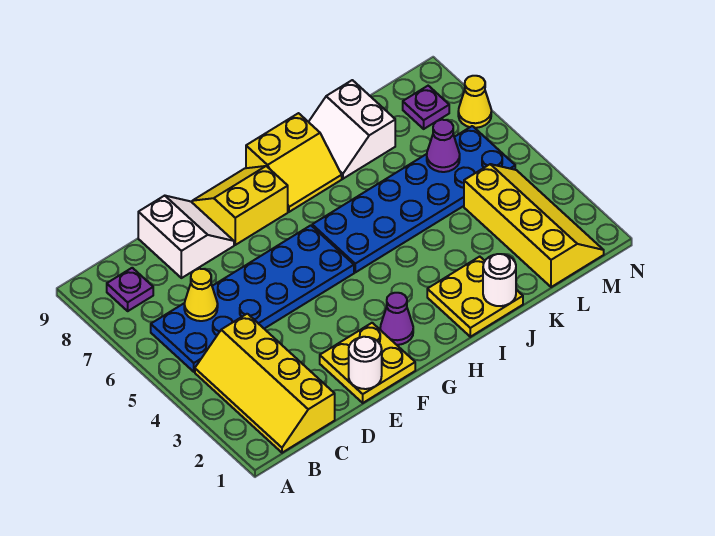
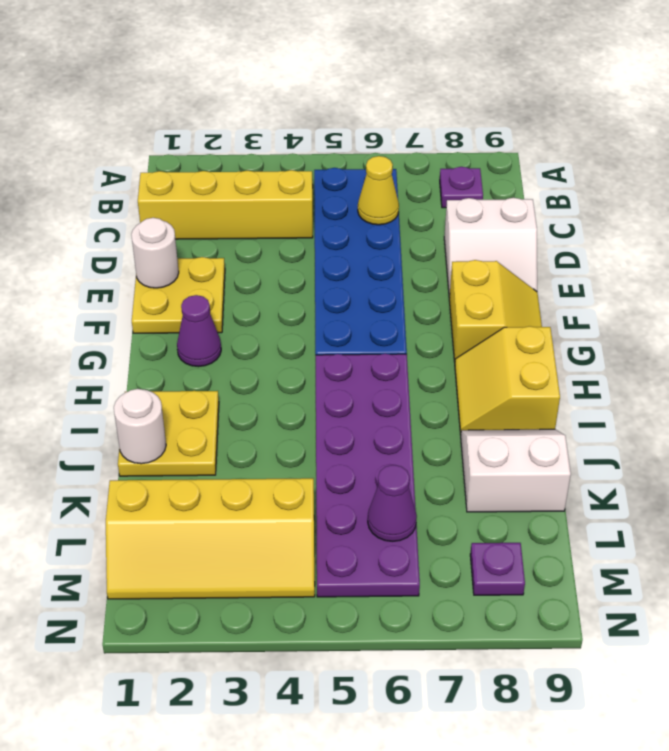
blue plate H5:M6 level 1 -> purple plate H5:M6 level 1
yellow cone N7 level 1 -> none

